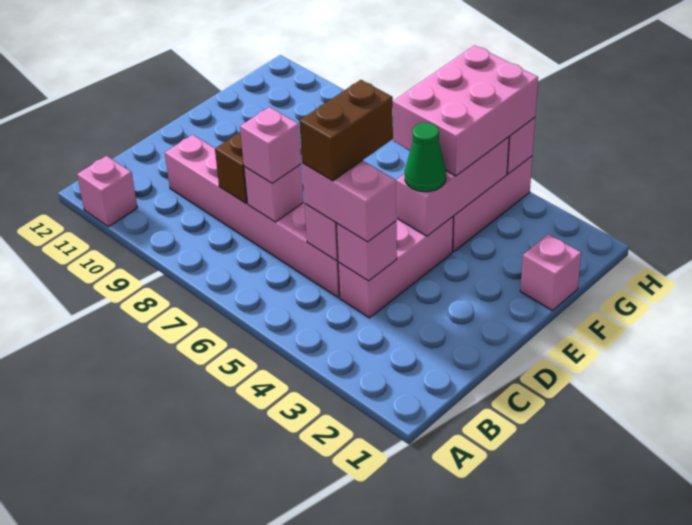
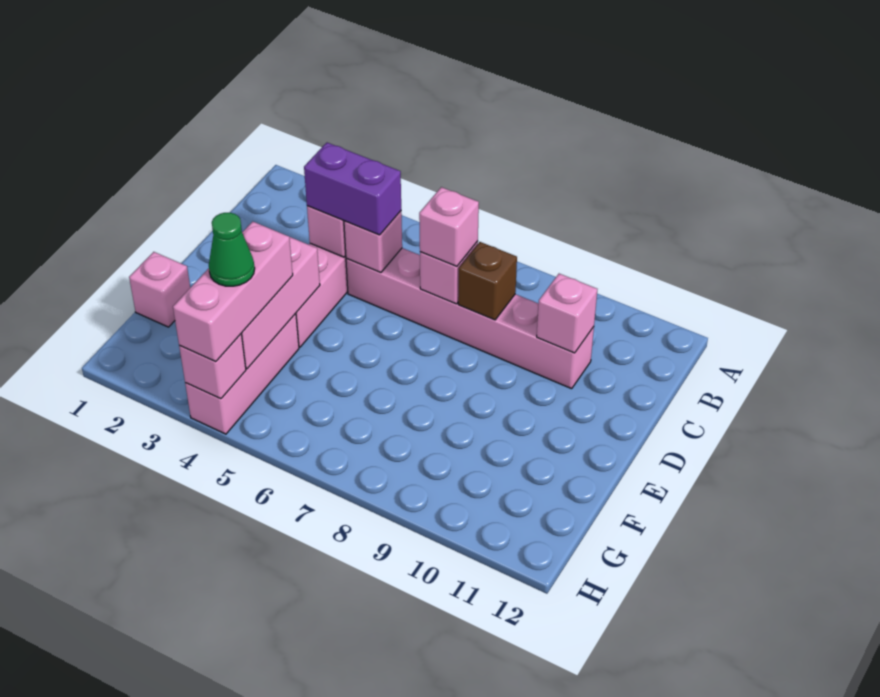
pink brick A11 level 1 -> pink brick C10 level 2
pink brick C4:C5 level 3 -> purple brick C4:C5 level 3
brown brick C5:D5 level 4 -> none
green cone E4 level 3 -> green cone G4 level 4
pink brick F4:H5 level 3 -> pink brick F4:H4 level 3

